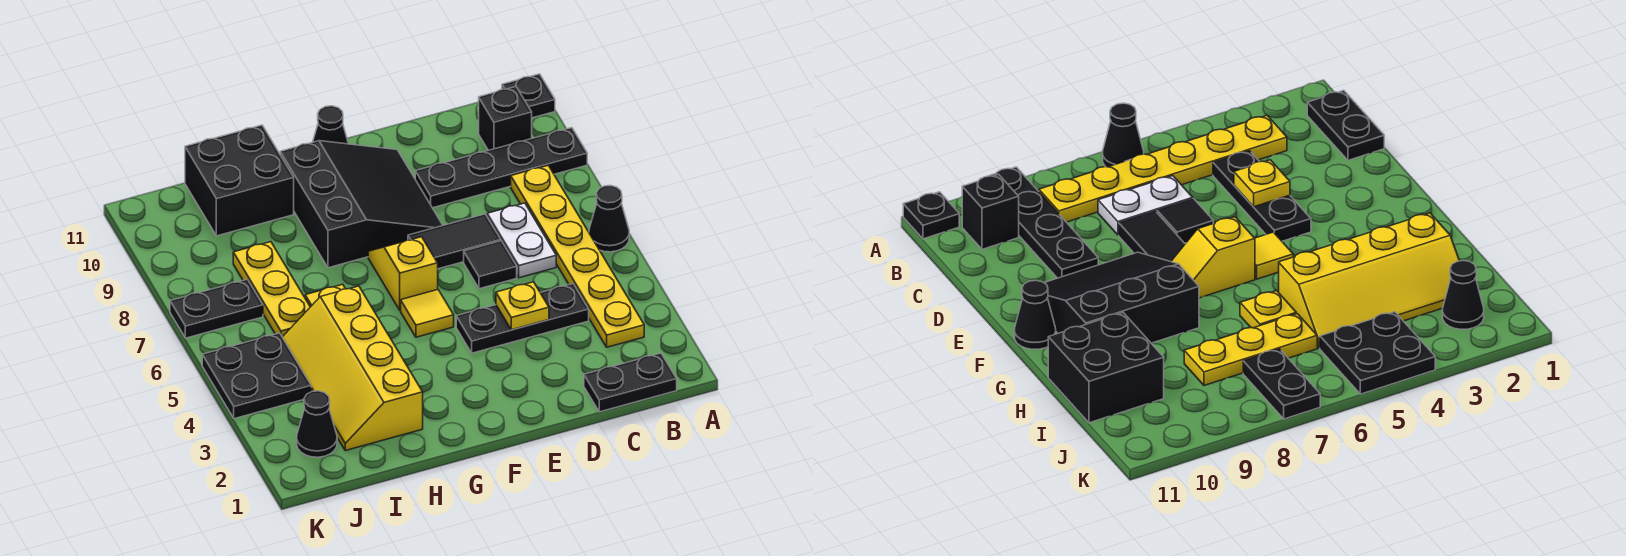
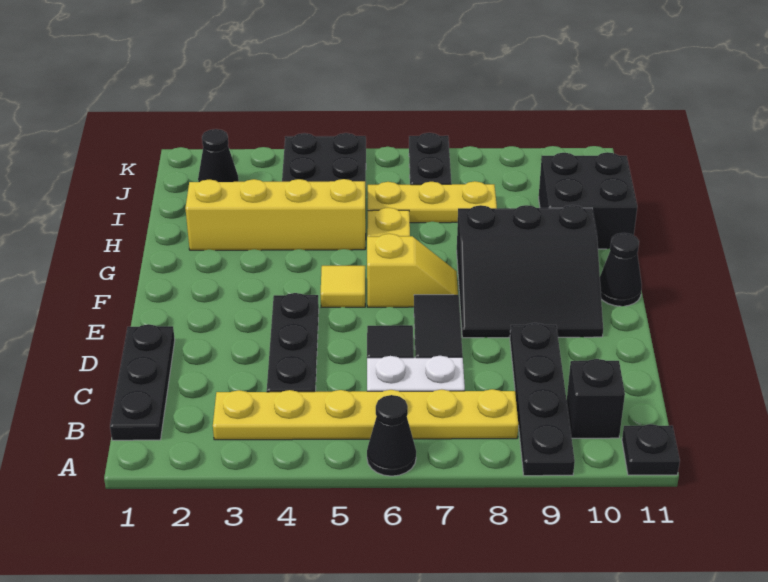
black plate B1:C1 level 1 -> black plate B1:D1 level 1
yellow plate D4 level 2 -> none

